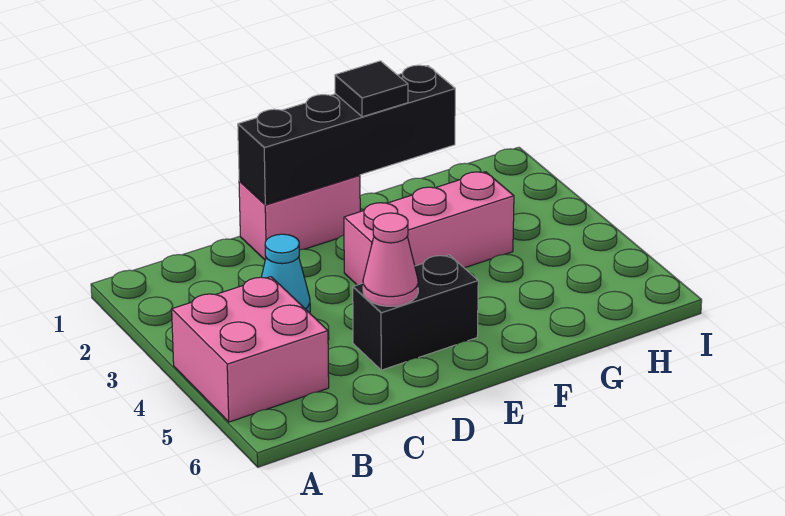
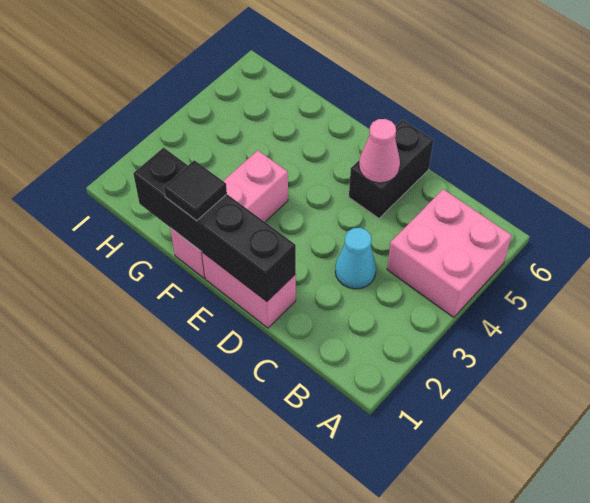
black brick D5:E5 level 1 -> black brick D5:D6 level 1
pink brick E3:G3 level 1 -> pink brick F1:F3 level 1

